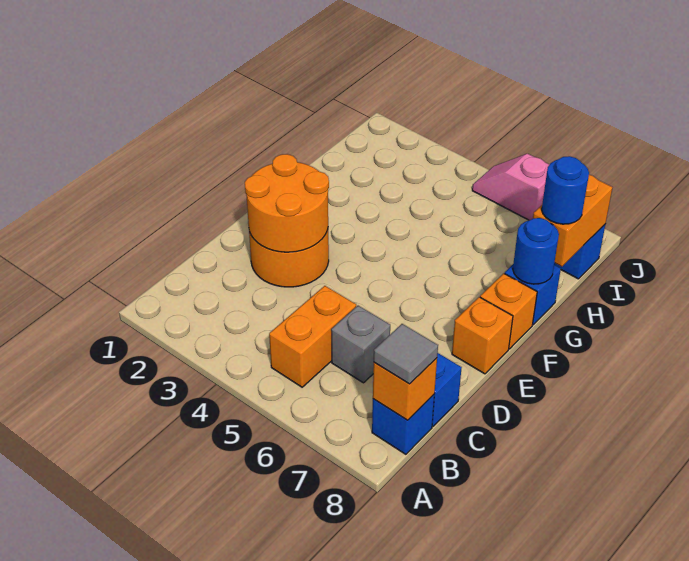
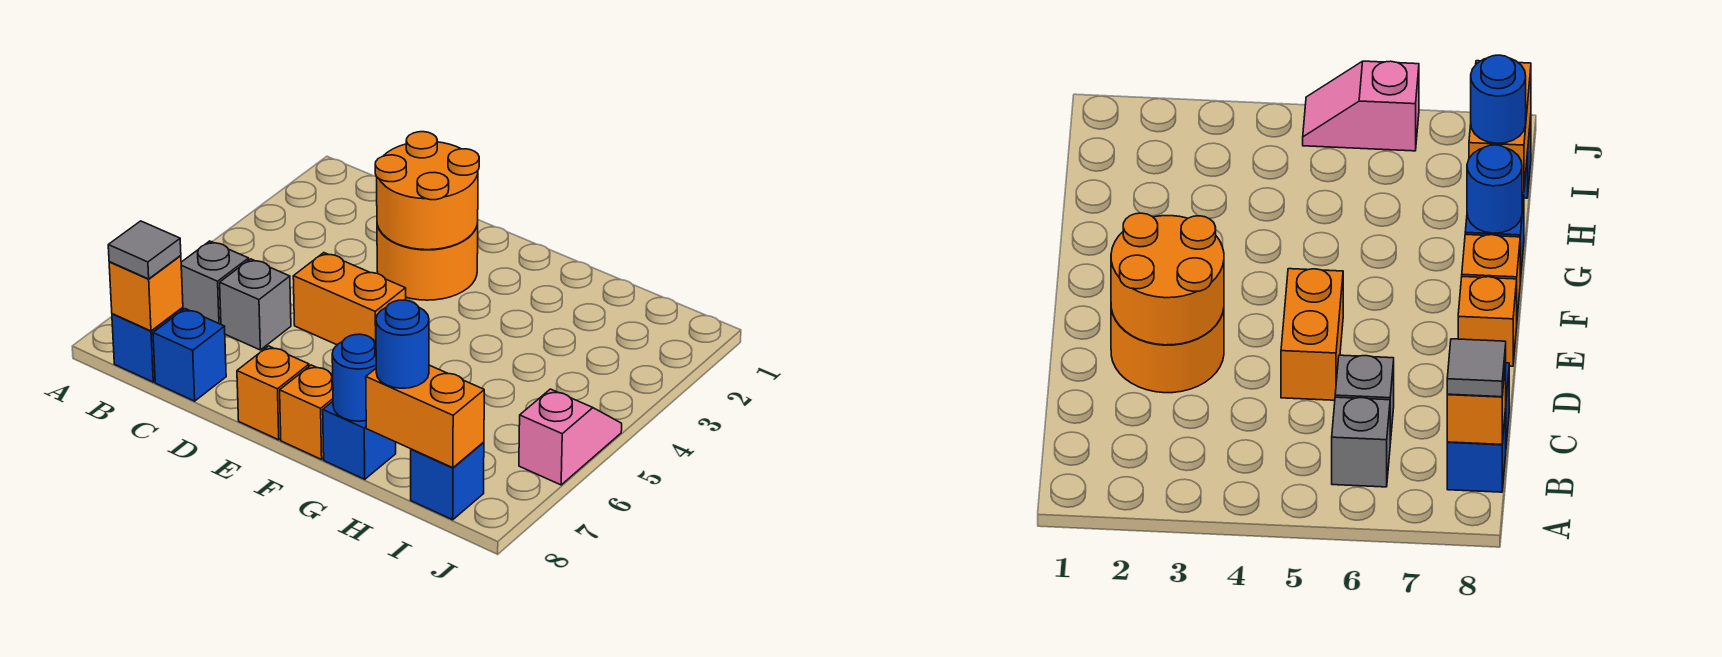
orange brick B5:C5 level 1 -> orange brick D5:E5 level 1
none -> grey brick B6 level 1

